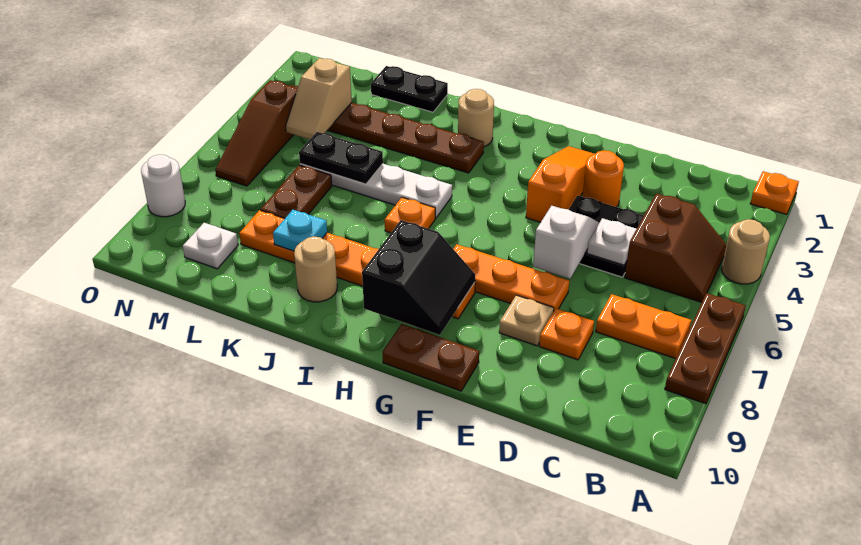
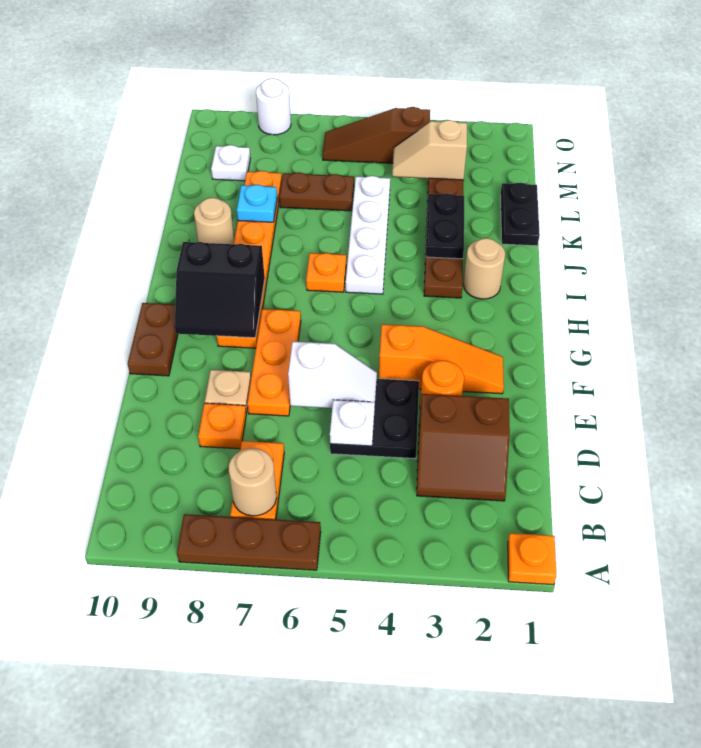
tan round brick A4 level 1 -> tan round brick B7 level 2
brown slope B4:C5 level 1 top C -> brown slope C2:D3 level 1 top D
black plate K5:L5 level 2 -> black plate J3:K3 level 2

